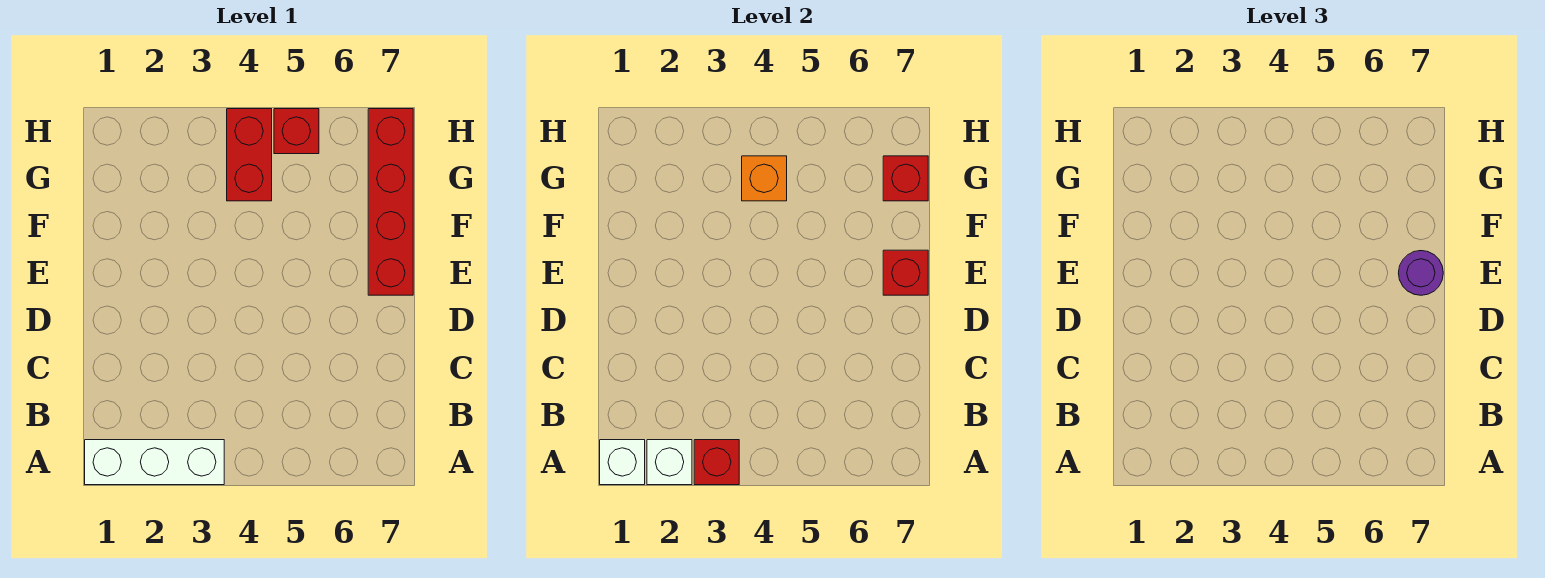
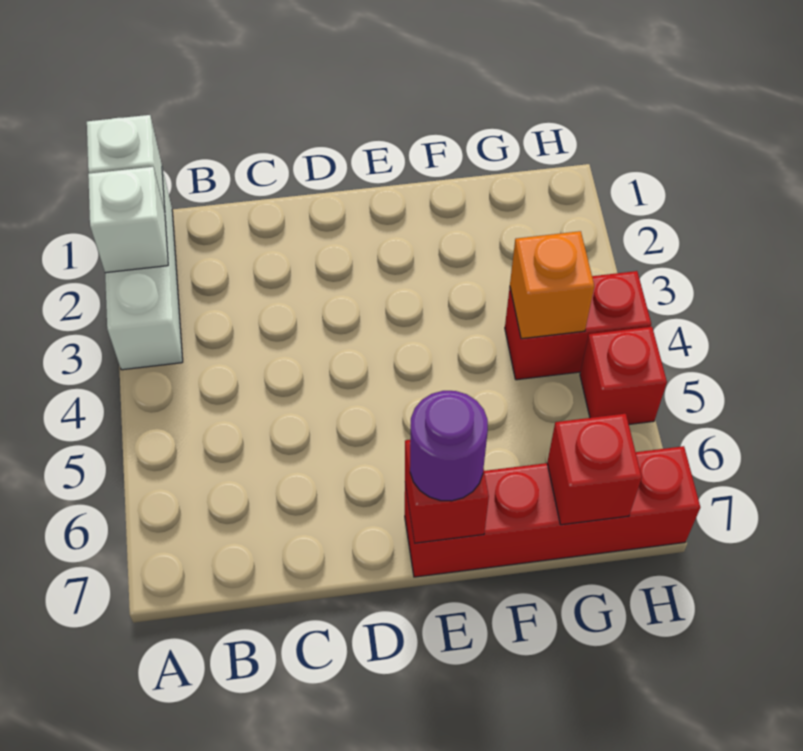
red brick A3 level 2 -> none

